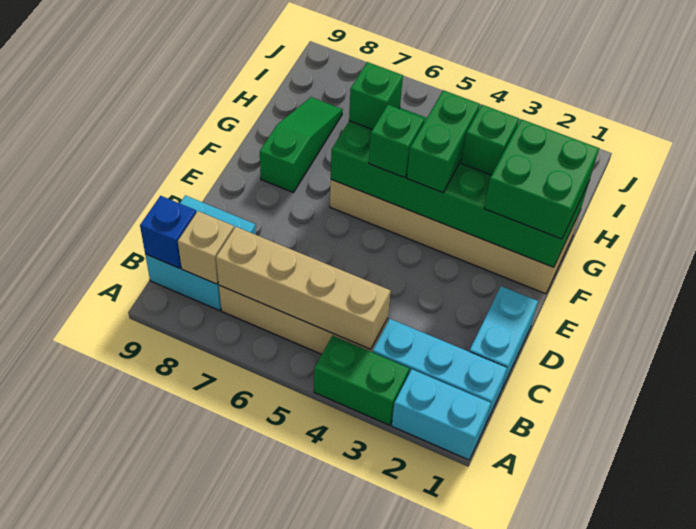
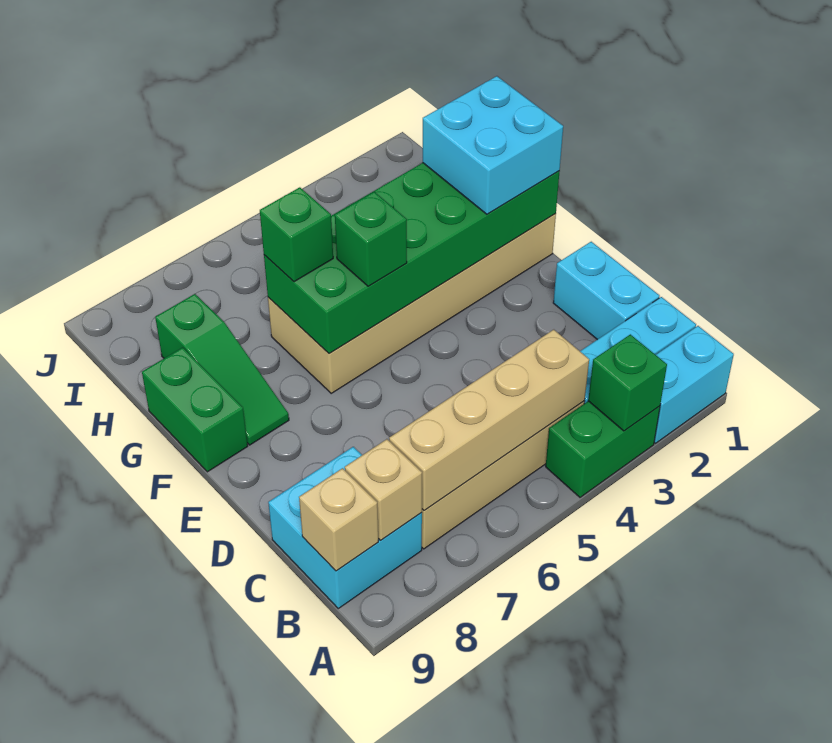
blue brick B9 level 2 -> tan brick B9 level 2
green brick F1:G2 level 3 -> cyan brick F1:G2 level 3
green brick F4:G4 level 3 -> green brick F9:G9 level 1
green slope F8:H8 level 1 top F -> green slope F8:H8 level 1 top H
green brick G3 level 3 -> green brick A3 level 2

